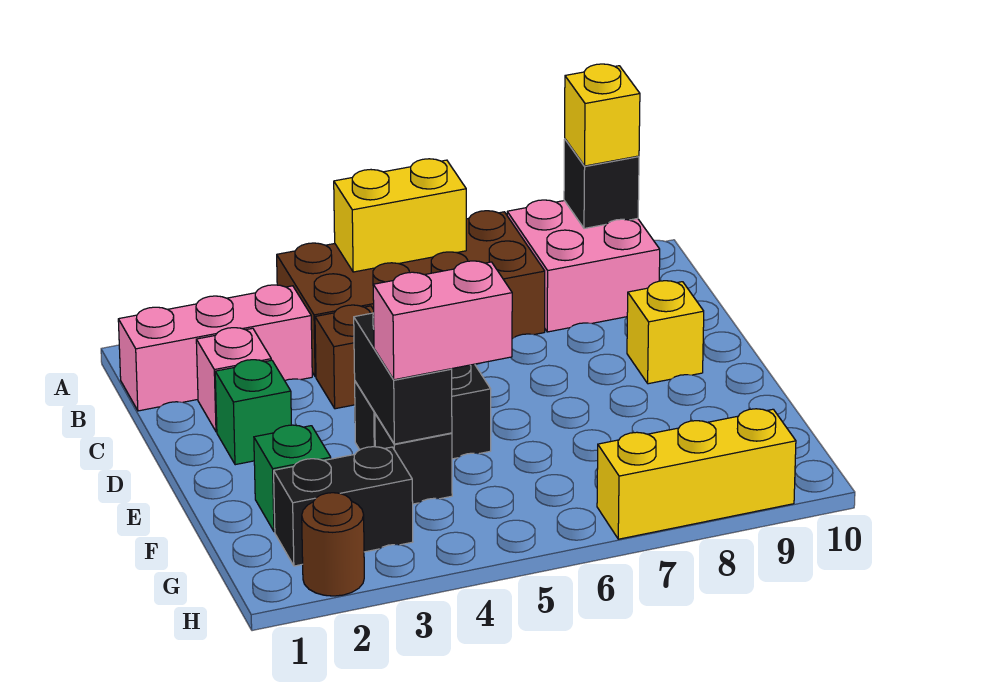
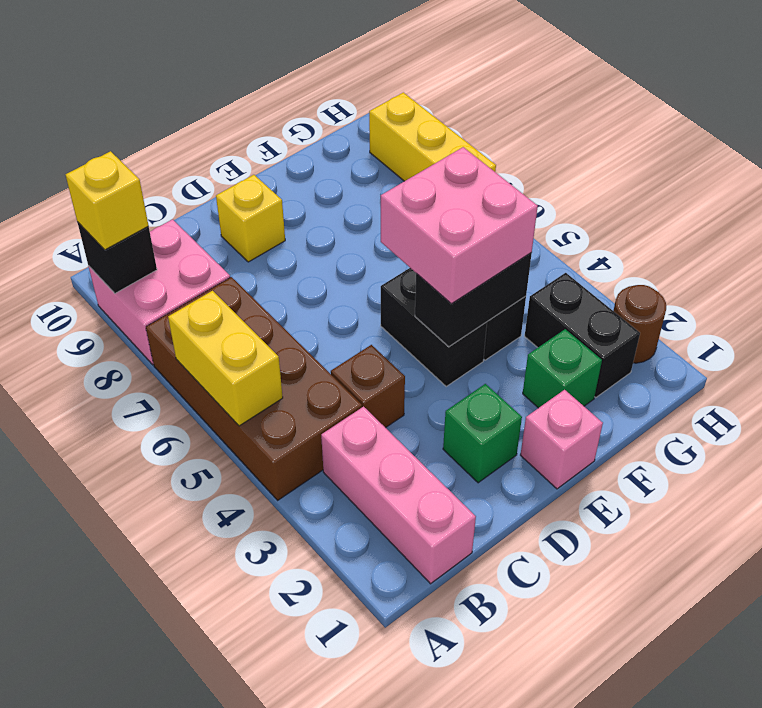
pink brick C2 level 1 -> pink brick E1 level 1
pink brick F4:F5 level 3 -> pink brick E4:F5 level 3

